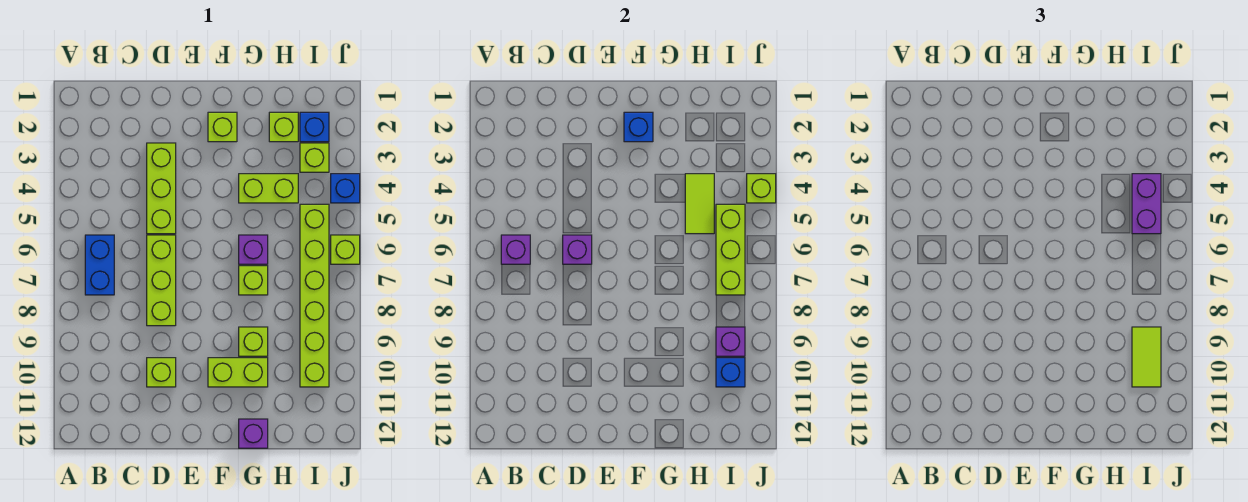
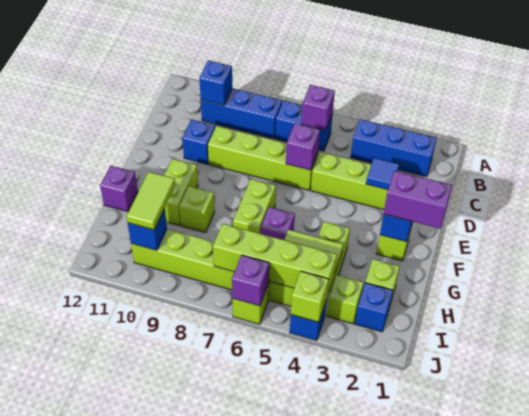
none -> blue brick B2:B4 level 1
none -> blue brick B8:B10 level 1
none -> blue brick B10 level 2
none -> blue tile D3 level 2
lime brick D6:D8 level 1 -> lime brick D6:D9 level 1
lime brick D10 level 1 -> blue brick D10 level 1
lime brick G7 level 1 -> lime brick F7:G7 level 1
purple brick I4:I5 level 3 -> purple brick F1:F2 level 3
lime brick I5:I7 level 2 -> lime brick I4:I7 level 2
purple brick I9 level 2 -> purple brick J6 level 2
lime tile I9:I10 level 3 -> lime tile H10:I10 level 3

